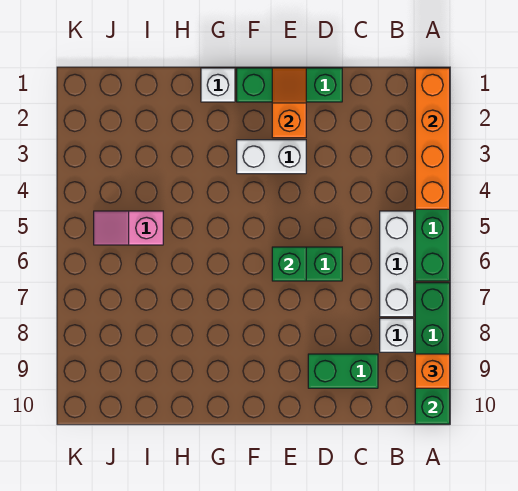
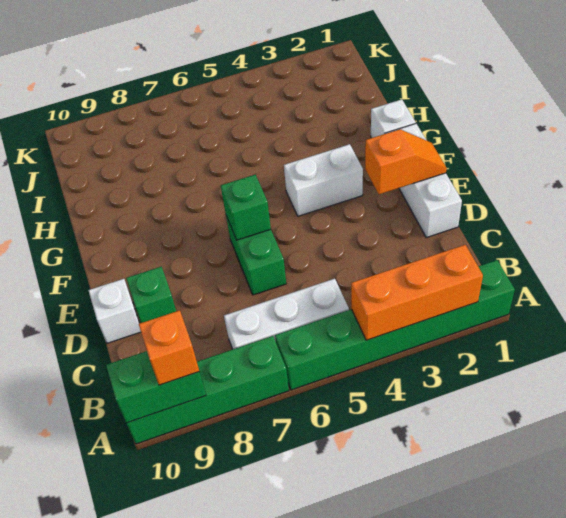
orange brick A1:A4 level 2 -> orange brick A2:A4 level 2
white brick B8 level 1 -> white brick D10 level 1
green brick C9:D9 level 1 -> green brick D9 level 1
green brick D1:F1 level 1 -> white brick D1:F1 level 1
white brick E3:F3 level 1 -> white brick F3:F4 level 1
pink slope I5:J5 level 1 top I -> none

